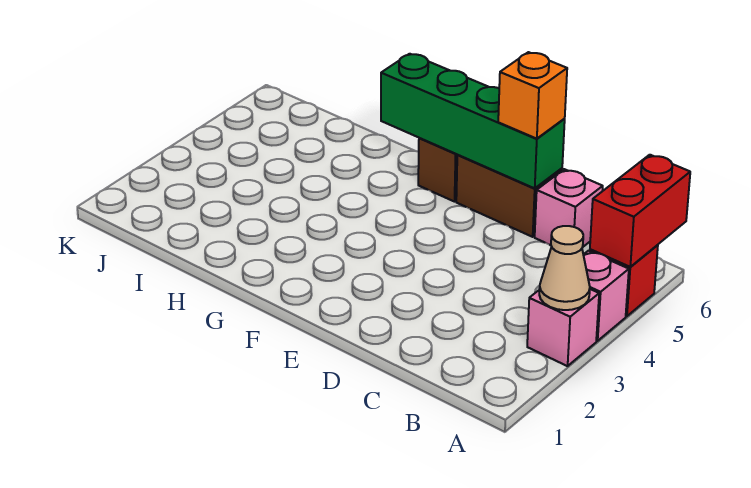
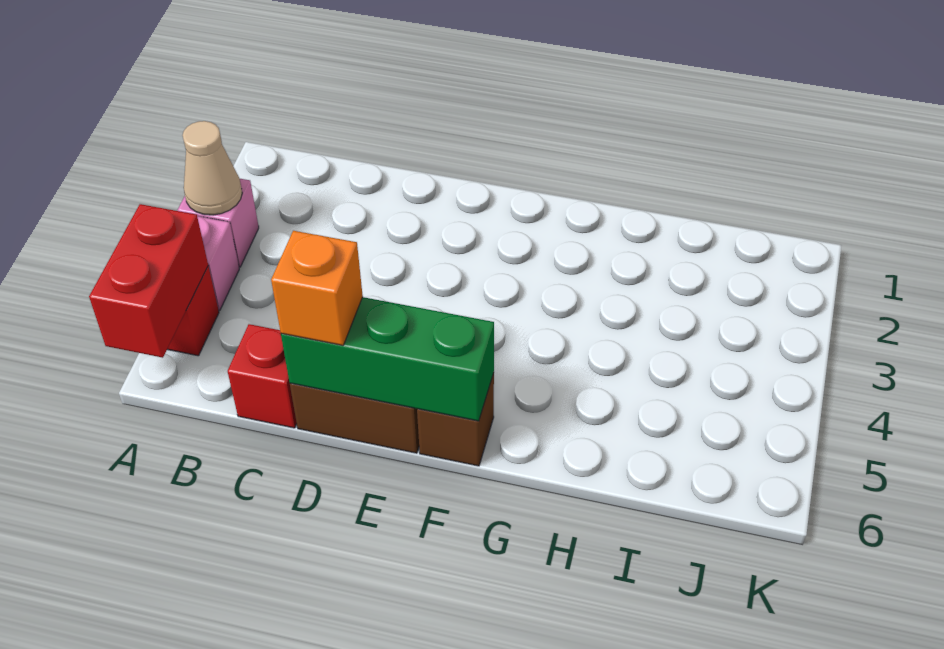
pink brick C6 level 1 -> red brick C6 level 1
green brick D6:G6 level 2 -> green brick D6:F6 level 2

